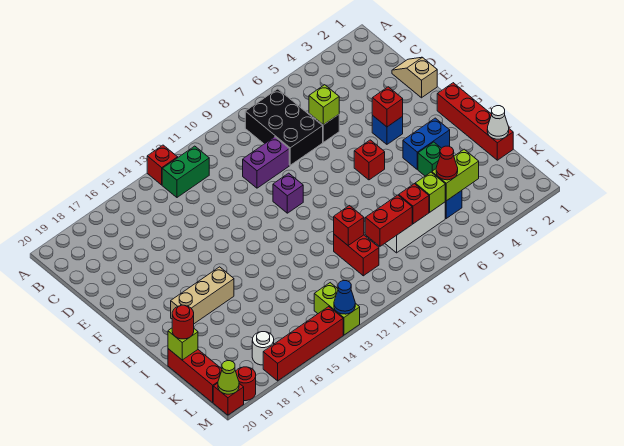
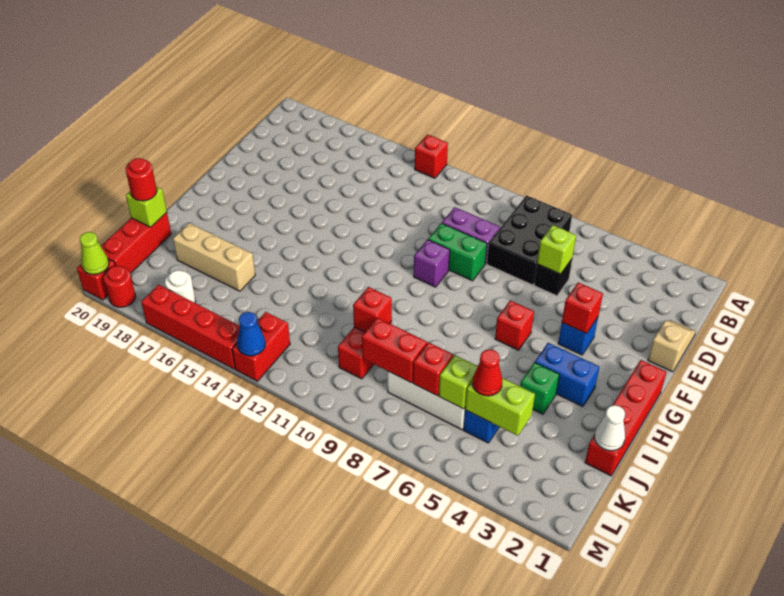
green brick B12:B13 level 1 -> green brick E9:E10 level 1
tan brick H16:H18 level 1 -> tan brick J16:J18 level 1
lime brick L13:M13 level 1 -> red brick L13:M13 level 1

